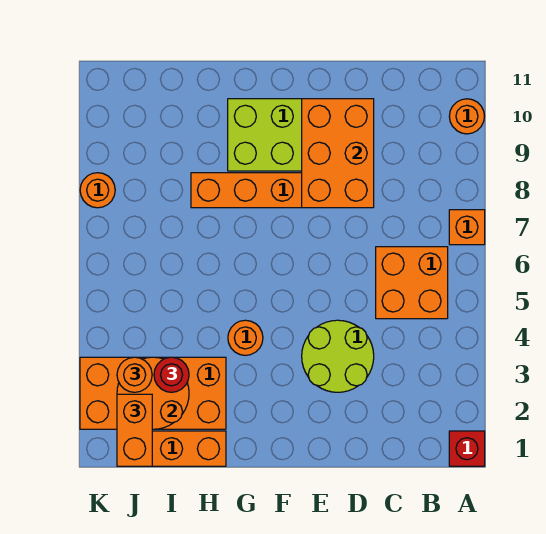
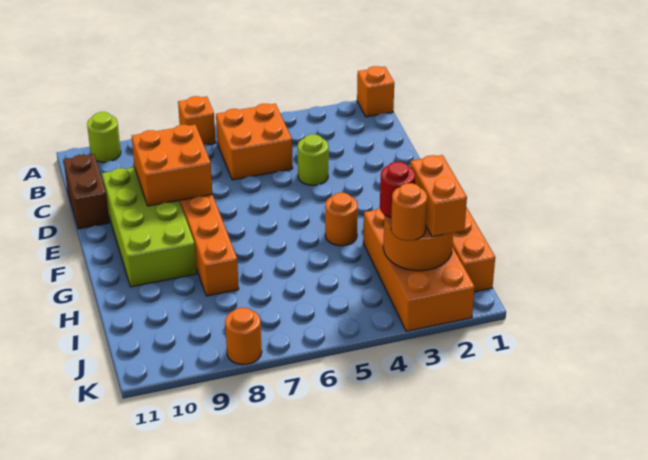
red brick A1 level 1 -> orange brick A1 level 1
orange round brick A10 level 1 -> lime round brick A10 level 1
none -> brown brick C11:D11 level 1
lime round brick D3:E4 level 1 -> lime round brick D4 level 1
orange brick D8:E10 level 2 -> orange brick D8:E9 level 2
orange brick J1:J2 level 3 -> orange brick I2:J2 level 3

